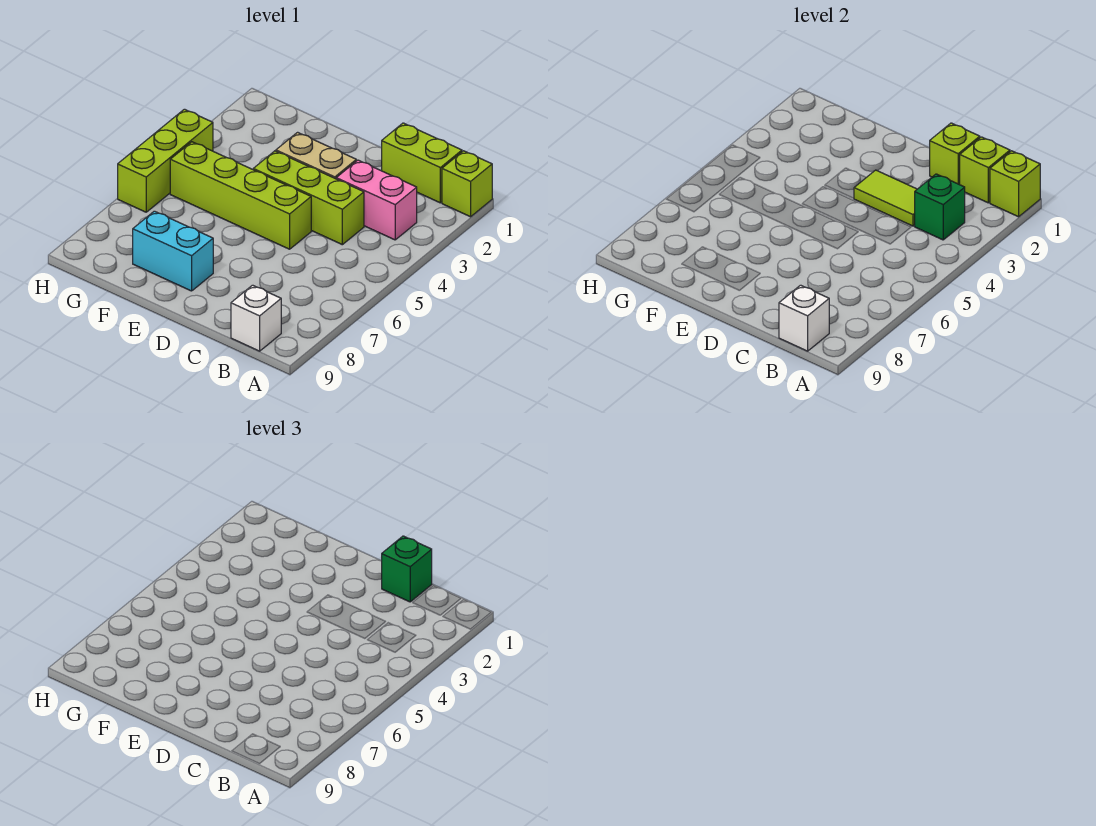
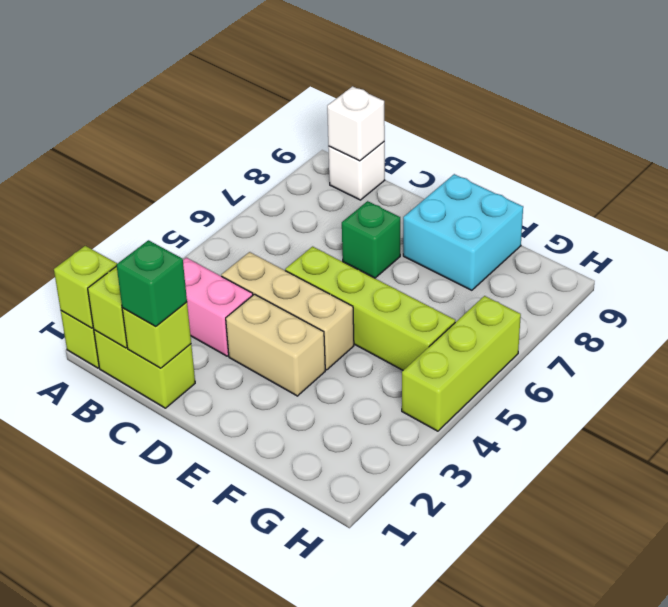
green brick B3 level 2 -> green brick D7 level 1
lime tile C3:D3 level 2 -> none
lime brick C4:E4 level 1 -> tan brick C4:E4 level 1
cyan brick E8:F8 level 1 -> cyan brick E8:F9 level 1

